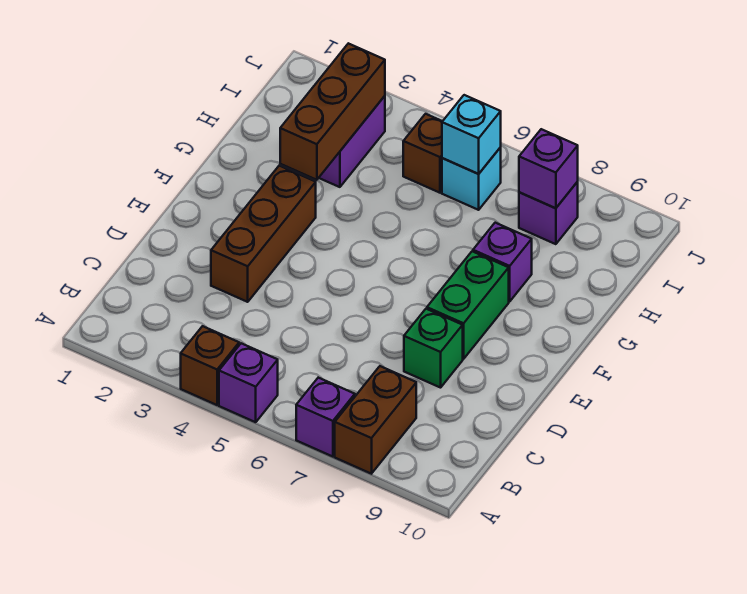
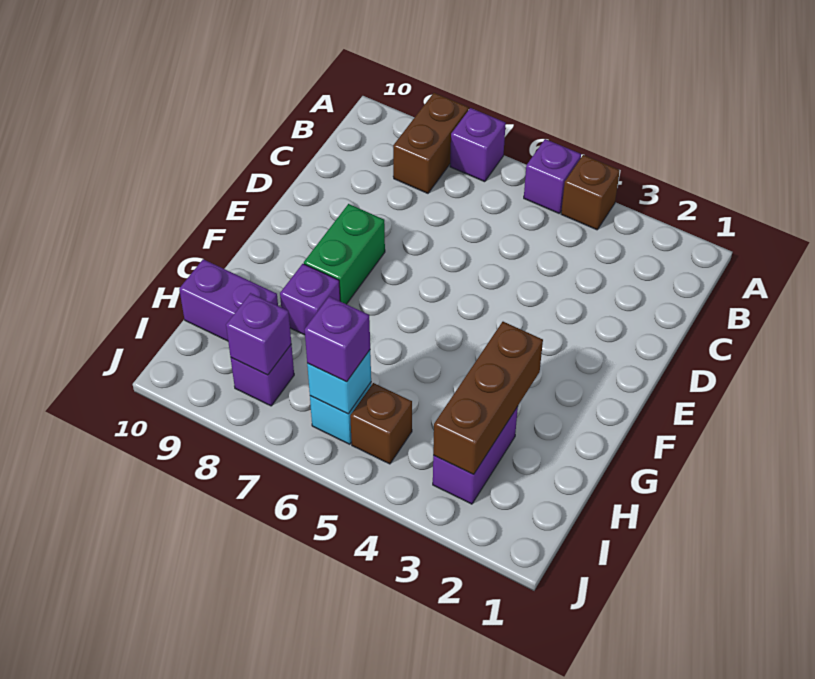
brown brick D3:F3 level 1 -> none
green brick D8 level 1 -> none
none -> purple brick H9:H10 level 1
none -> purple brick I6 level 3

